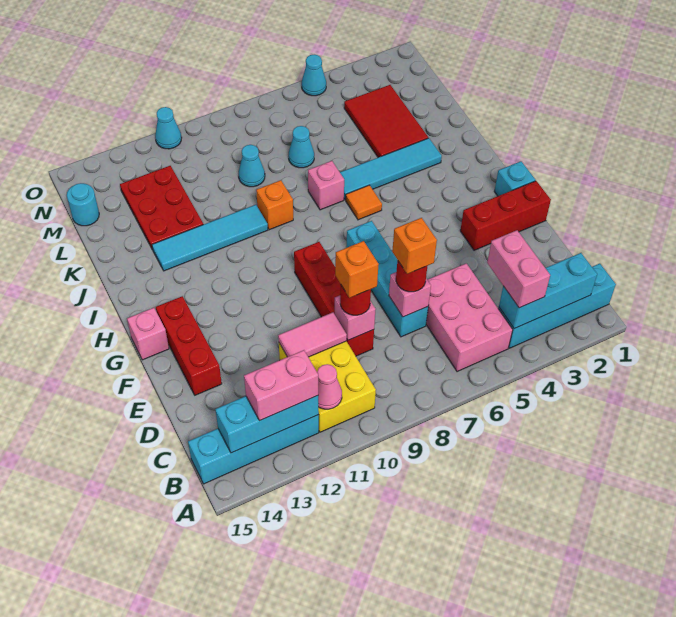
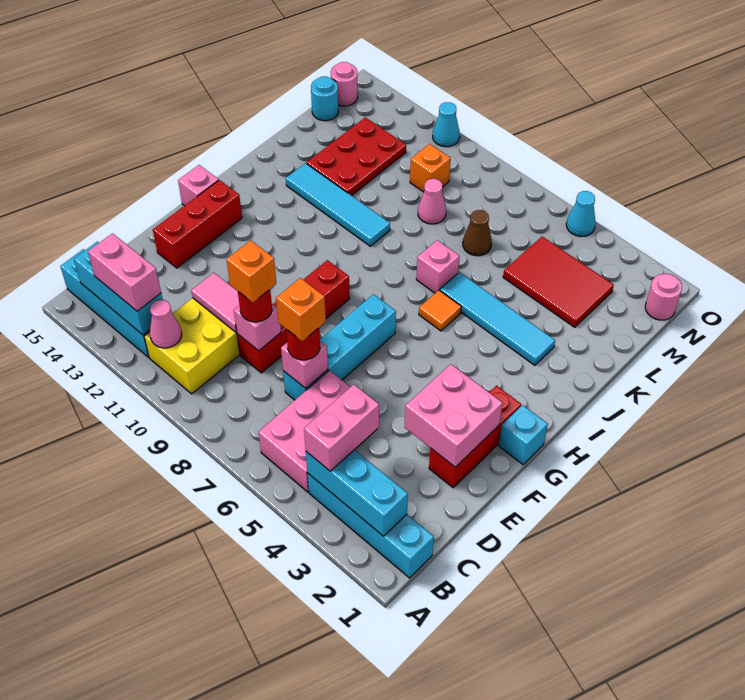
none -> pink brick E2:F3 level 2
red brick F1:F3 level 1 -> red brick E2:G2 level 1
orange brick J9 level 1 -> orange brick M10 level 1
red tile K3:M4 level 1 -> red tile L3:M5 level 1
cyan cone L7 level 1 -> brown cone L7 level 1
cyan cone L9 level 1 -> pink cone L9 level 1
none -> pink round brick N1 level 1
none -> pink round brick N15 level 1

